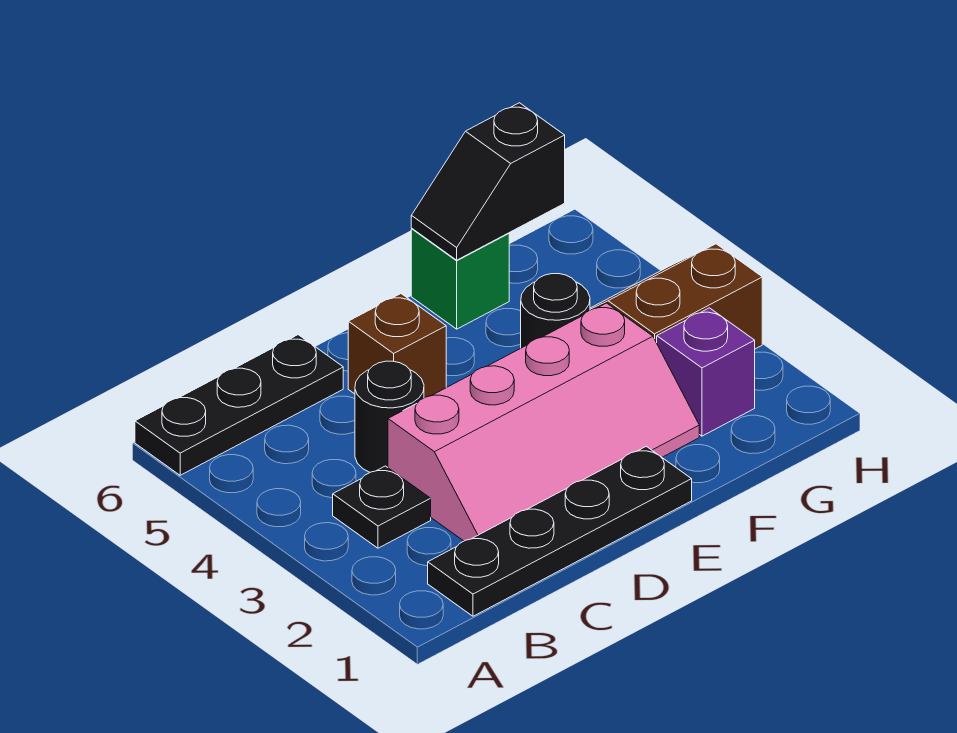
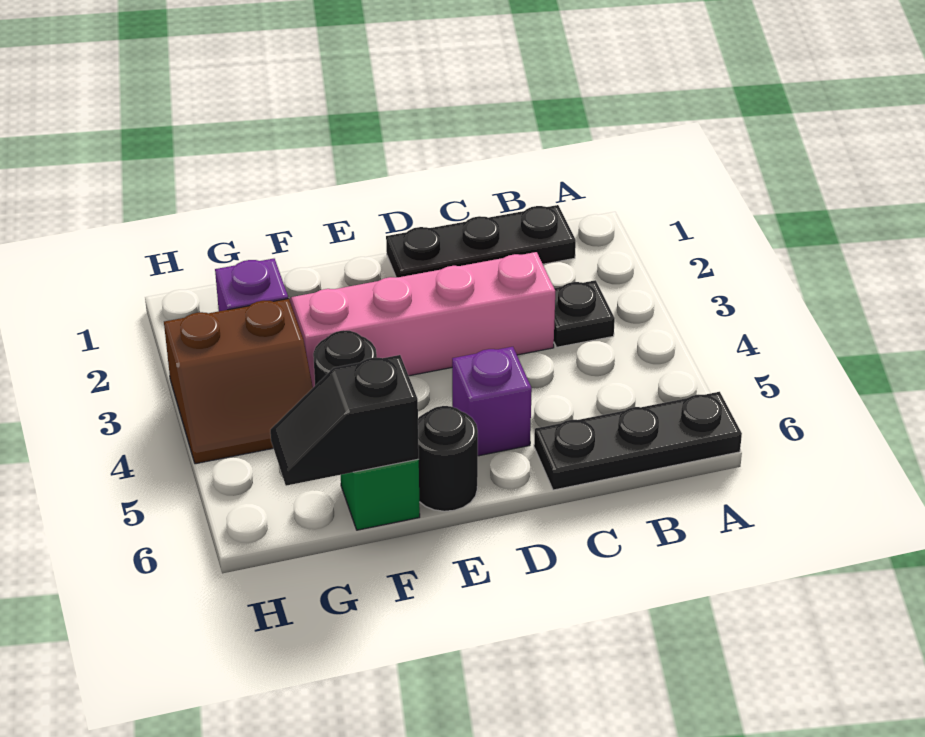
black plate B1:E1 level 1 -> black plate B1:D1 level 1
black round brick C4 level 1 -> black round brick E6 level 1
brown brick D5 level 1 -> purple brick D5 level 1
black slope F6:G6 level 2 top G -> black slope F6:G6 level 2 top F

